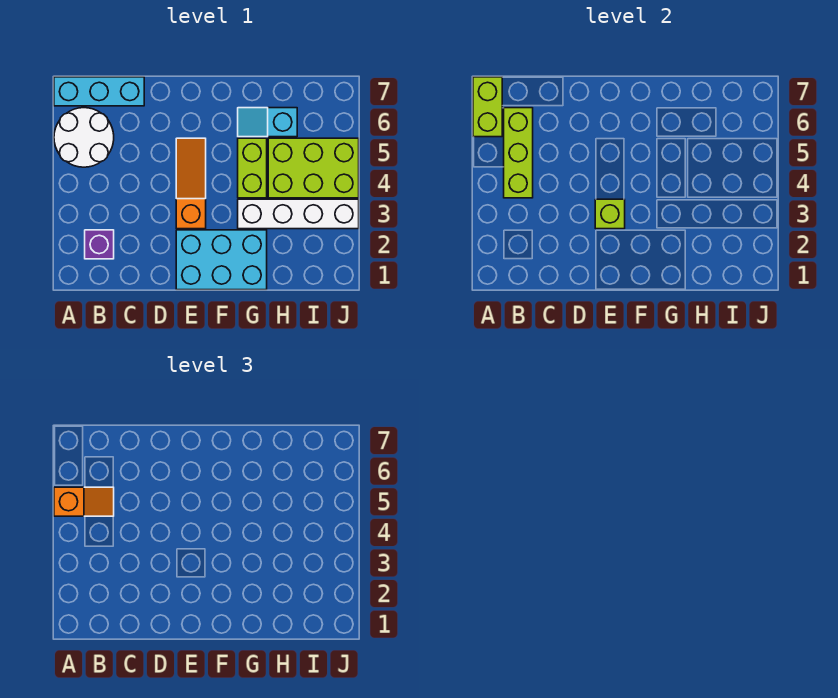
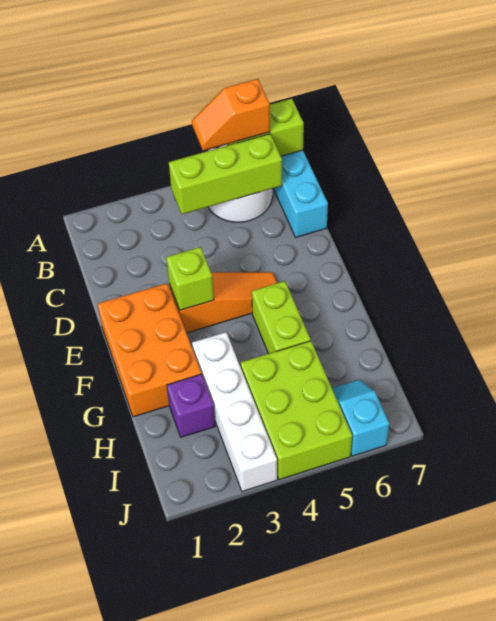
orange slope A5:B5 level 3 top A -> orange slope A5:A6 level 3 top 6
purple brick B2 level 1 -> purple brick H2 level 1
cyan brick E1:G2 level 1 -> orange brick E1:G2 level 1
lime brick G4:G5 level 1 -> lime brick F5:G5 level 1
cyan slope G6:H6 level 1 top H -> cyan slope I6:J6 level 1 top J

